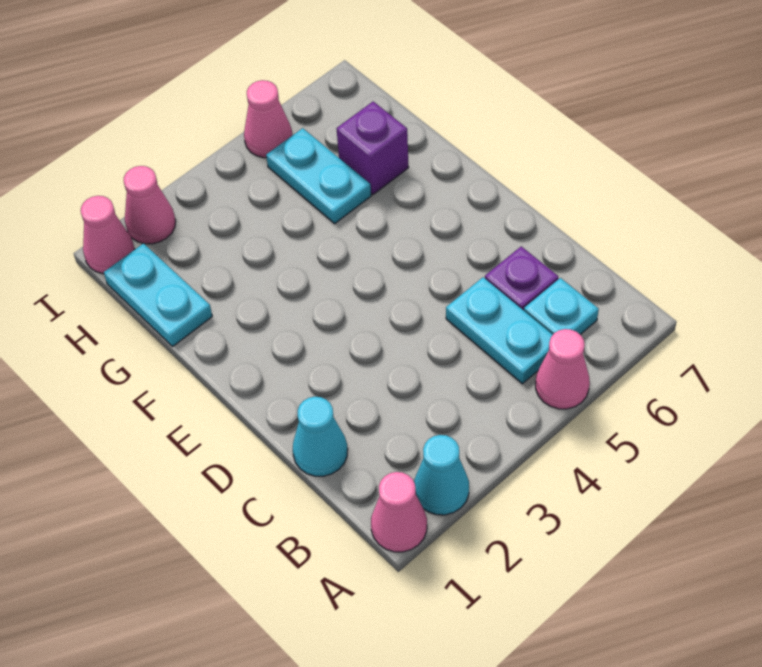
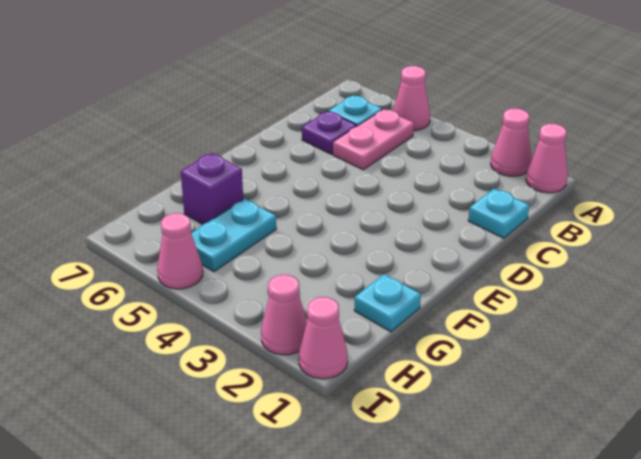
cyan cone A2 level 1 -> pink cone A2 level 1
cyan plate B5:C5 level 1 -> pink plate B5:C5 level 1
cyan cone C1 level 1 -> cyan plate C1 level 1
cyan plate G1:H1 level 1 -> cyan plate G1 level 1

